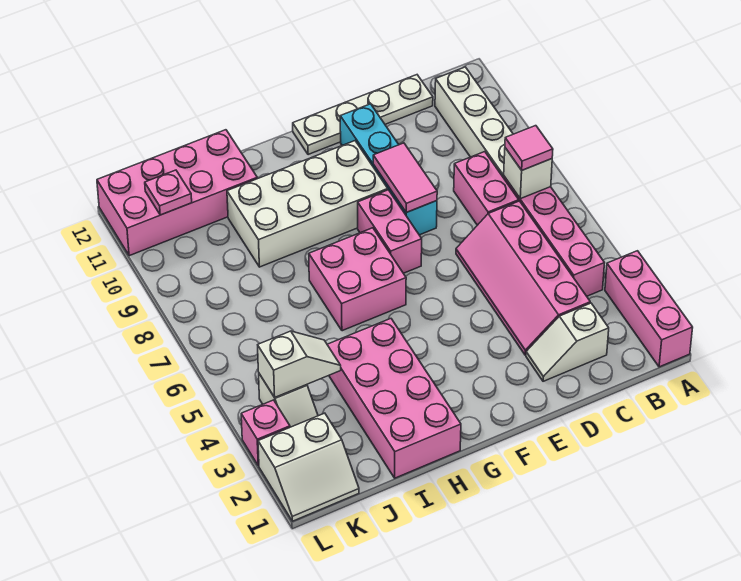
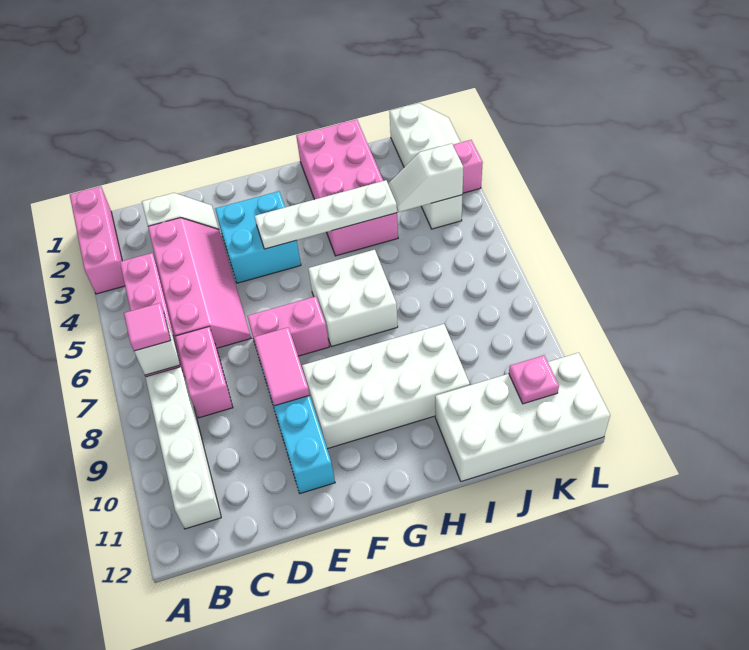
white plate C12:F12 level 1 -> white plate F4:I4 level 2
none -> cyan brick E3:F4 level 1
pink brick F7:F8 level 1 -> pink brick E7:F7 level 1
pink brick G6:H7 level 1 -> white brick G6:H7 level 1
pink brick I11:L12 level 1 -> white brick I11:L12 level 1
white slope K1:L2 level 1 top 2 -> white slope K1:L2 level 1 top K

